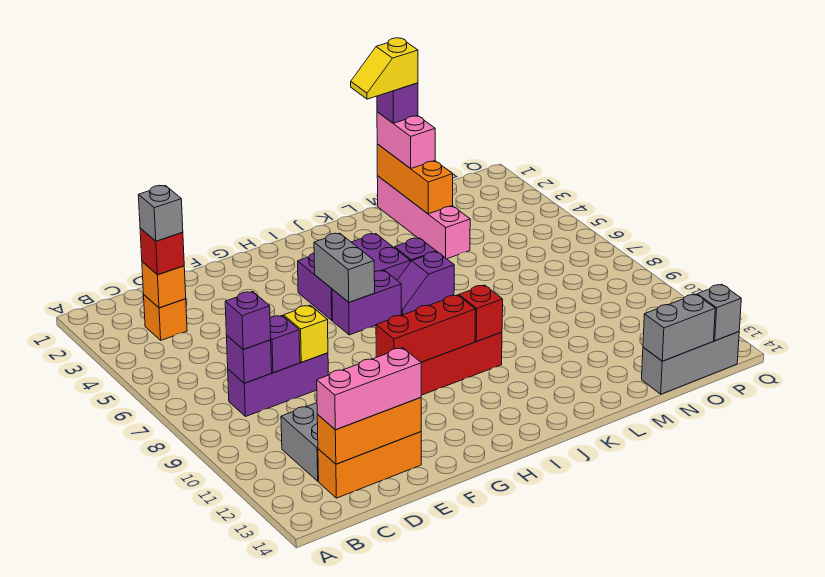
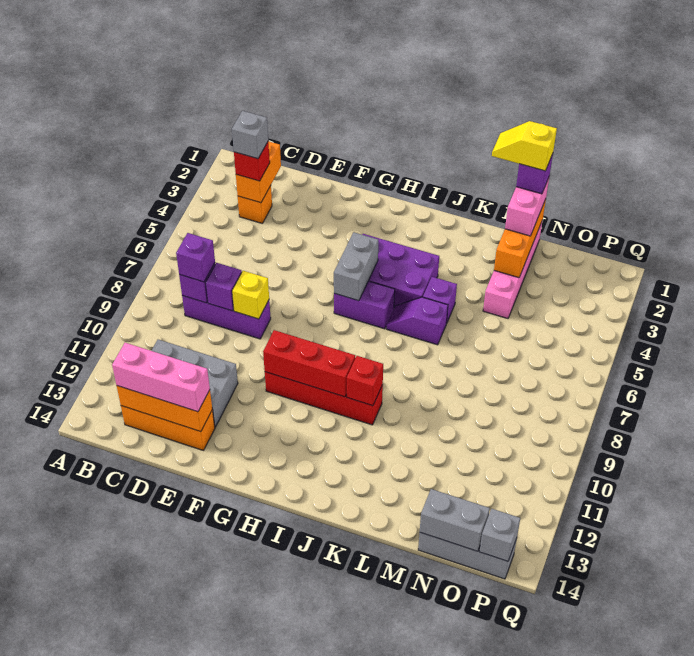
orange brick C3 level 2 -> orange brick C2:C3 level 2

